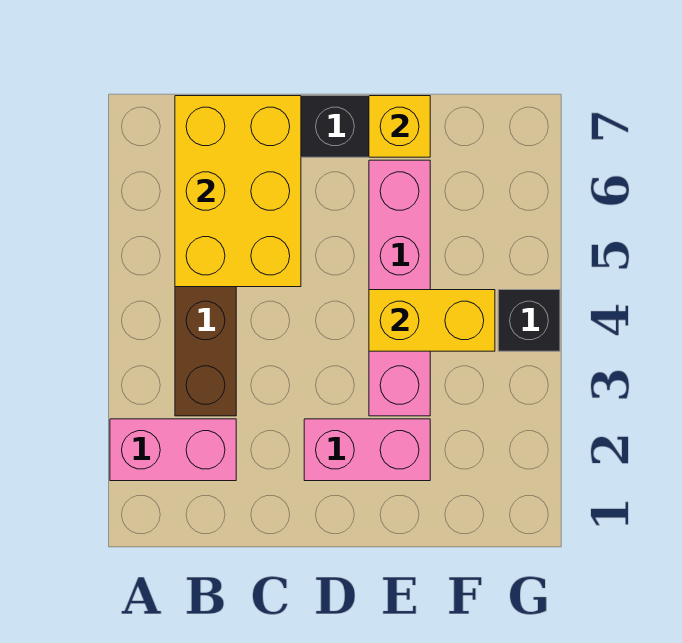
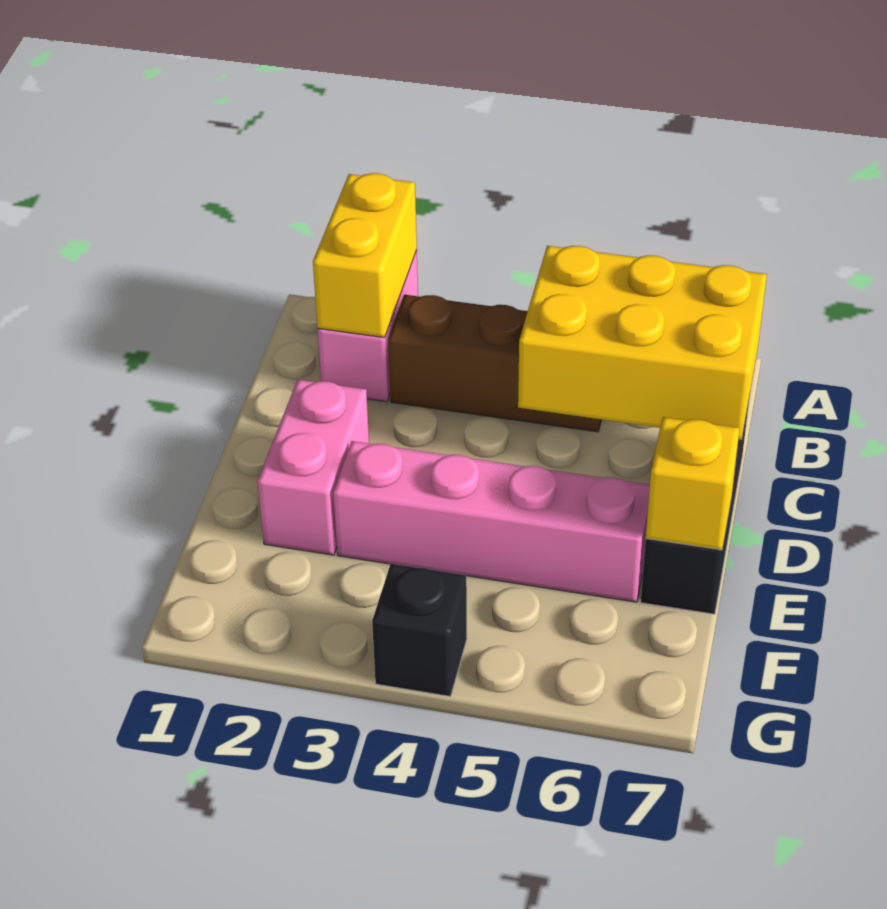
yellow brick E4:F4 level 2 -> yellow brick A2:B2 level 2

